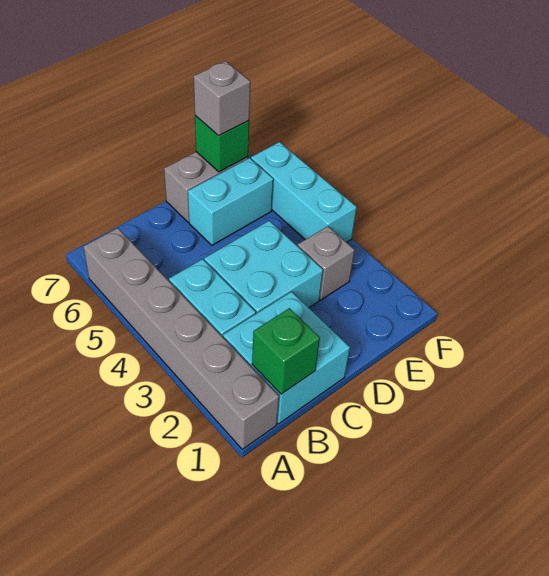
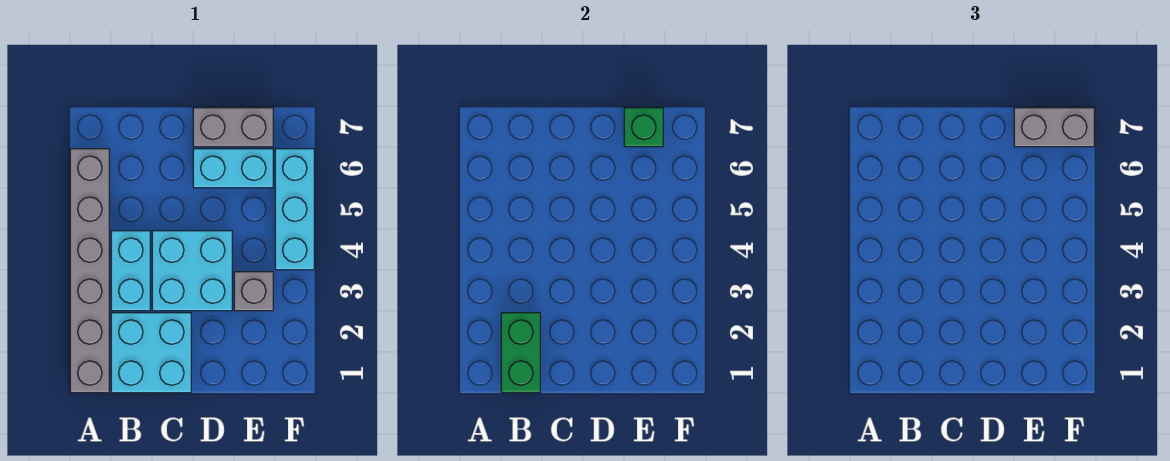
green brick B1 level 2 -> green brick B1:B2 level 2
grey brick E7 level 3 -> grey brick E7:F7 level 3

